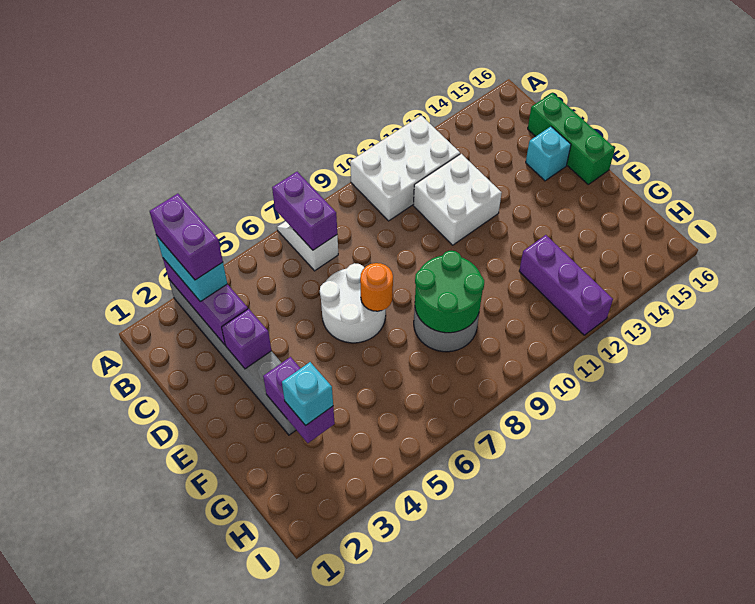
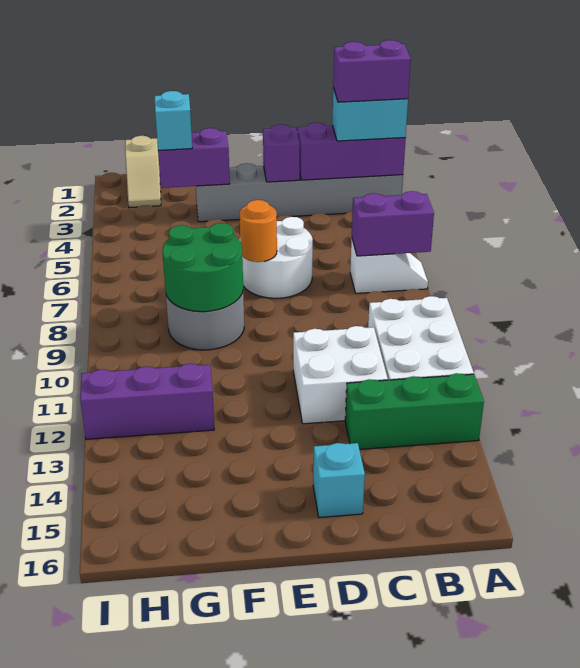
green brick C16:E16 level 1 -> green brick A13:C13 level 1
none -> tan slope H1:H2 level 1 top 1

